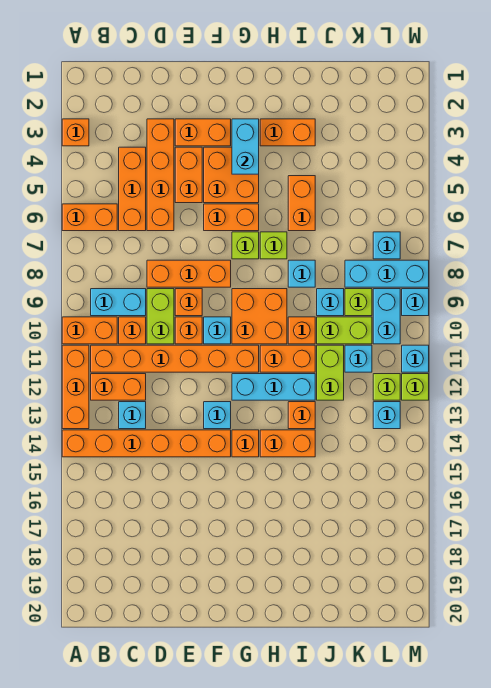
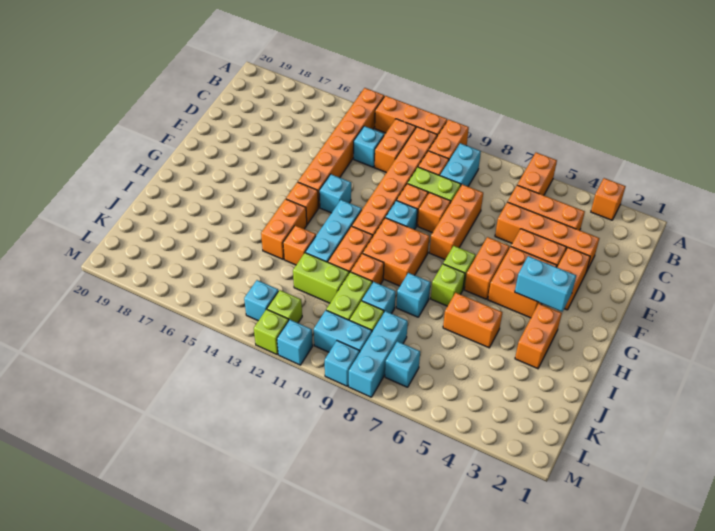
cyan brick K11 level 1 -> none

